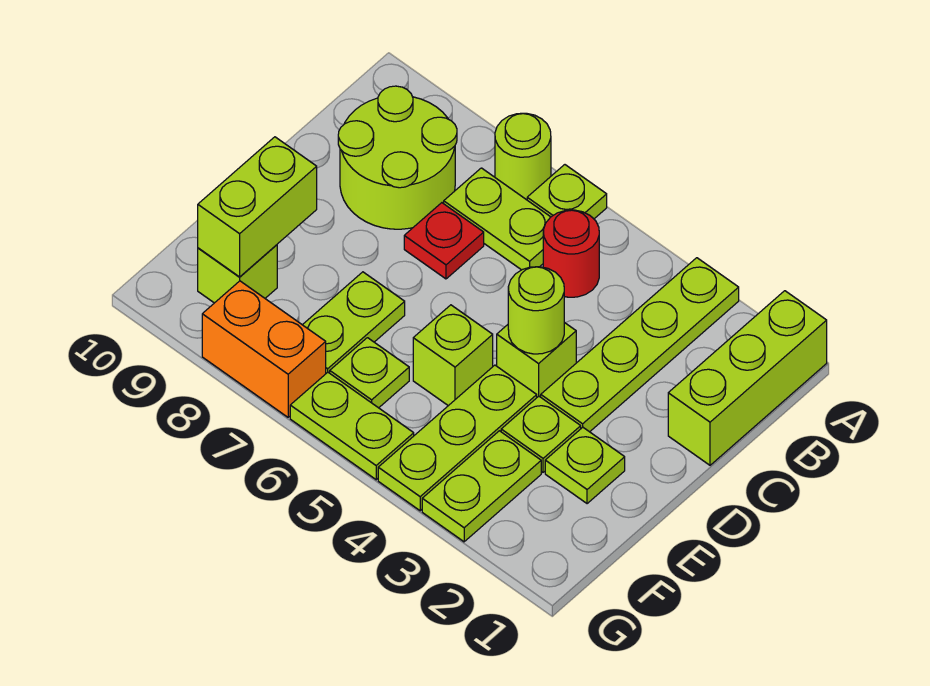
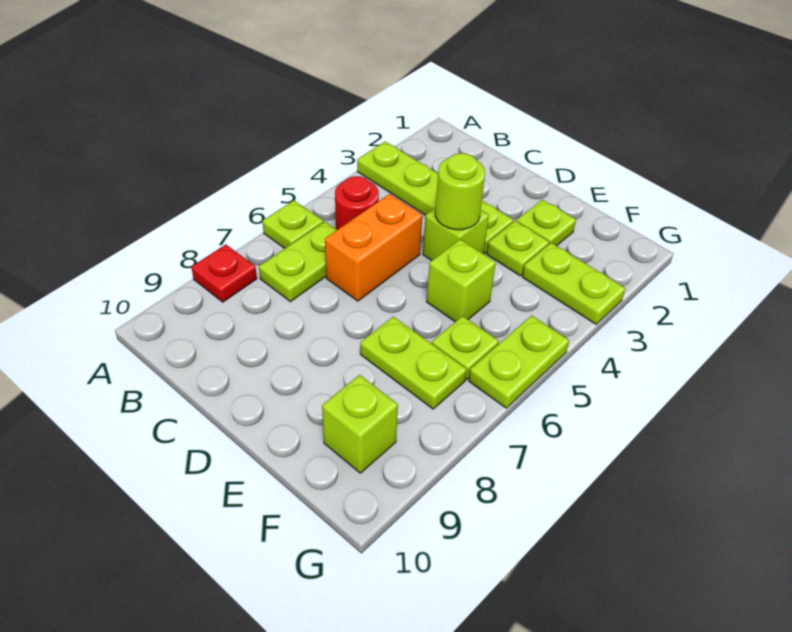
lime brick A1:C1 level 1 -> none
lime round brick A7 level 1 -> none
lime round brick B8:C9 level 1 -> none
red plate C7 level 1 -> red plate A8 level 1
lime plate E4:G4 level 1 -> none
lime brick E9:F9 level 2 -> none
orange brick G7:G8 level 1 -> orange brick C5:C6 level 1

